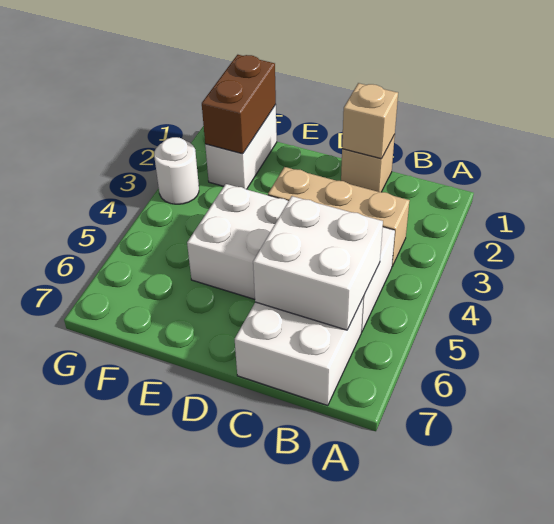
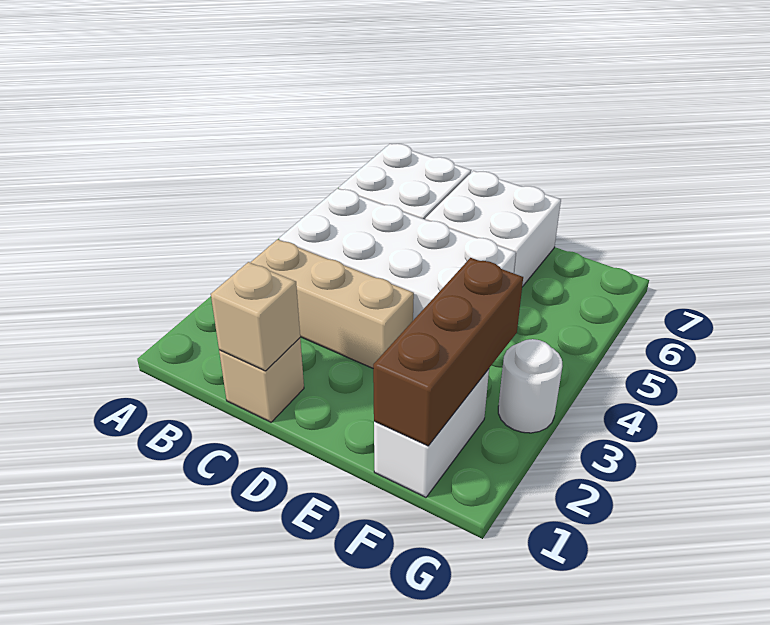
white brick B5:C6 level 2 -> white brick D6:E7 level 1
brown brick F1:F2 level 2 -> brown brick F1:F3 level 2

